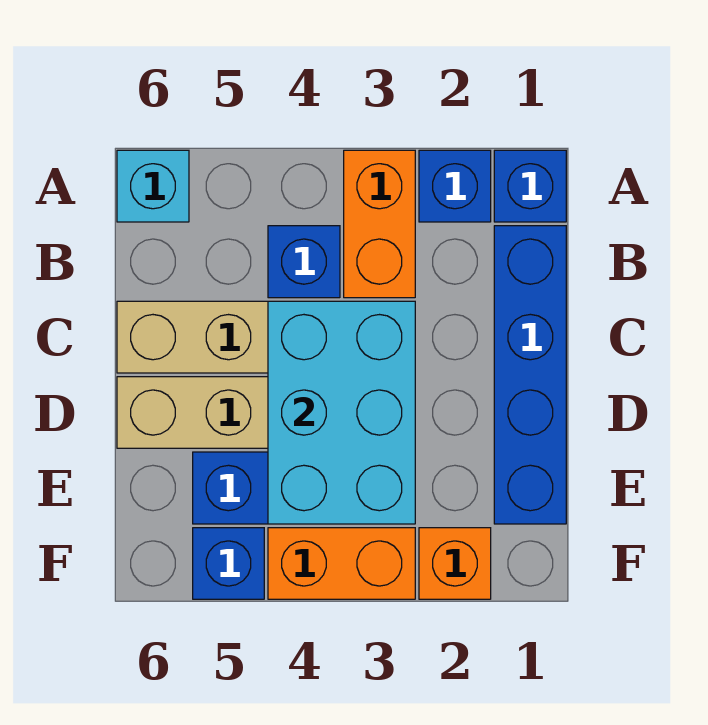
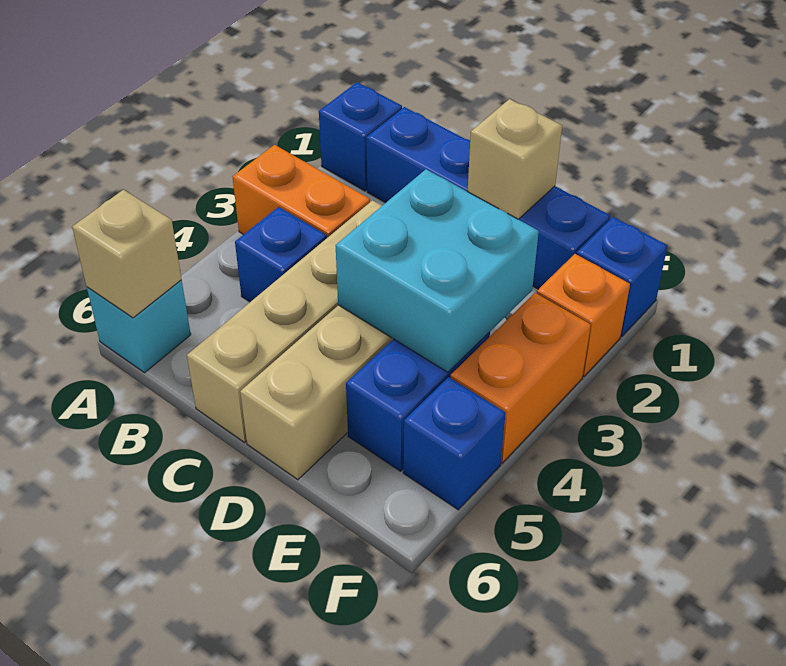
blue brick A2 level 1 -> blue brick F1 level 1
none -> tan brick A6 level 2
cyan brick C3:E4 level 2 -> cyan brick D3:E4 level 2
none -> tan brick D1 level 2

